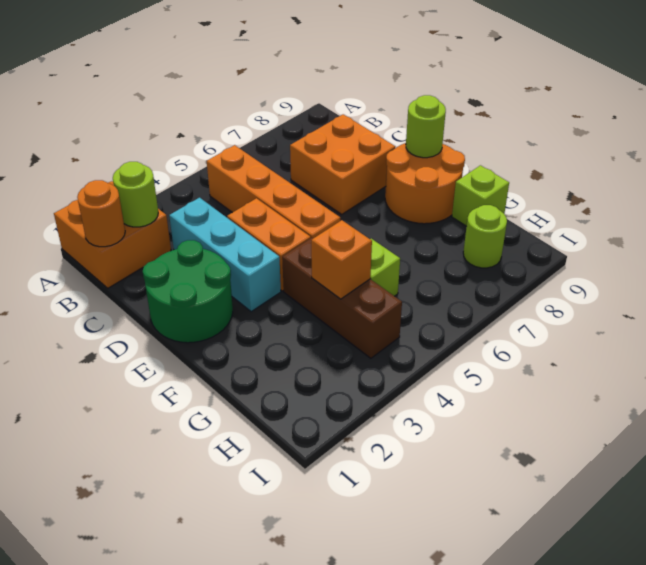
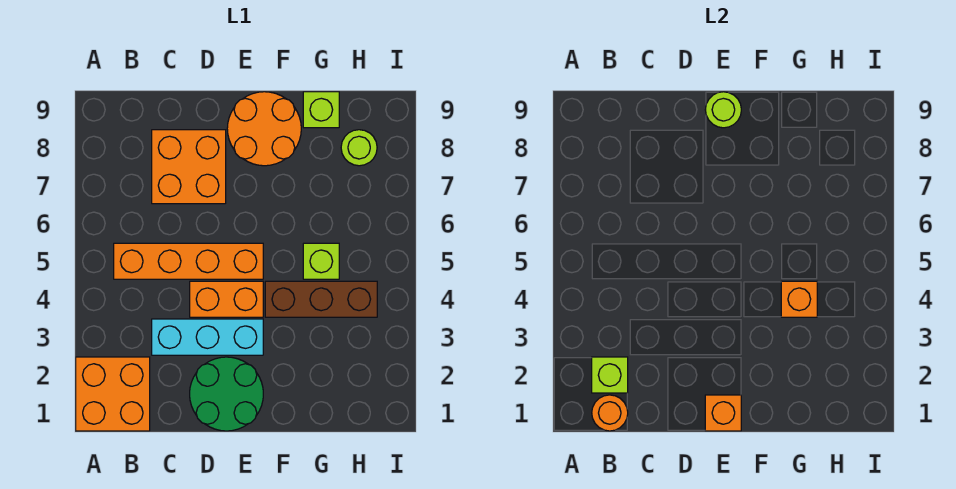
lime round brick B2 level 2 -> lime brick B2 level 2
none -> orange brick E1 level 2

